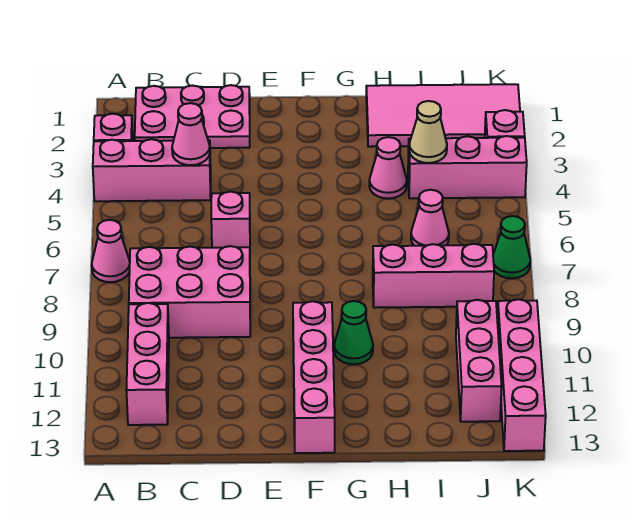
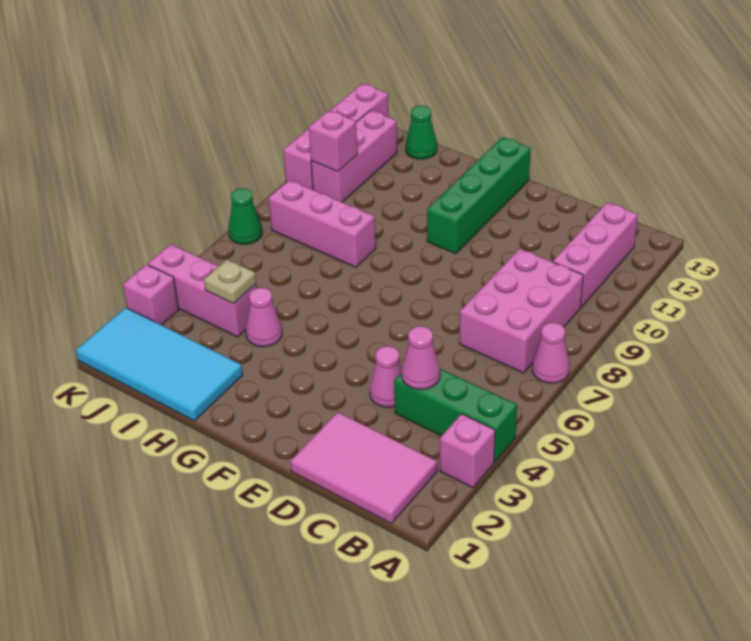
pink brick A4:C4 level 1 -> green brick A4:C4 level 1
pink plate B1:D2 level 1 -> pink tile B1:D2 level 1
pink brick B8:D9 level 1 -> pink brick B7:C9 level 1
pink brick D6 level 1 -> pink brick J10 level 2
pink brick F10:F13 level 1 -> green brick F10:F13 level 1
green cone G10 level 1 -> green cone I13 level 1
pink tile H1:K2 level 1 -> cyan tile H1:K2 level 1
tan cone I4 level 2 -> tan plate I4 level 2
pink cone I6 level 1 -> pink cone D4 level 1

